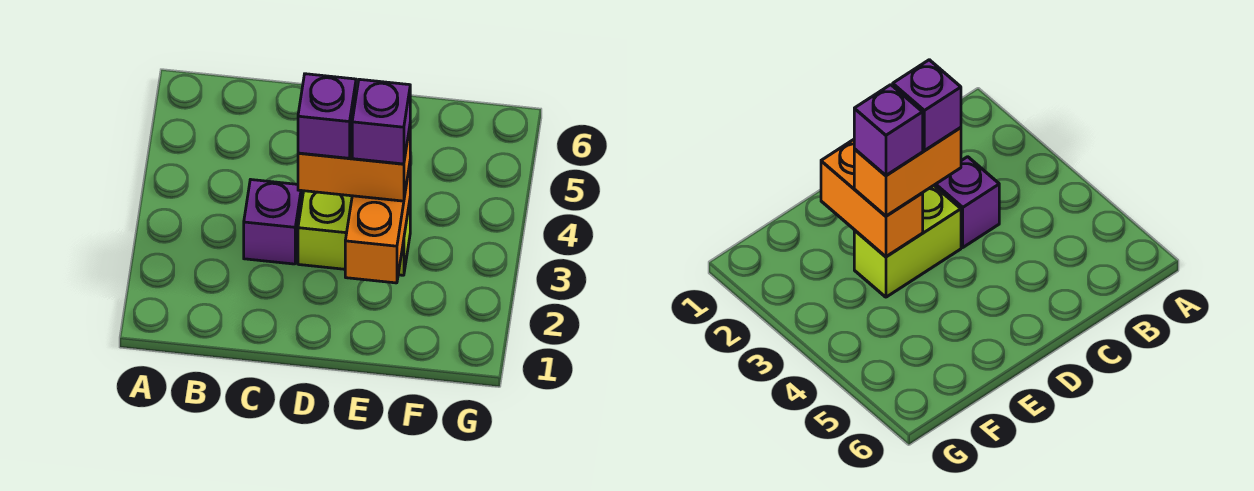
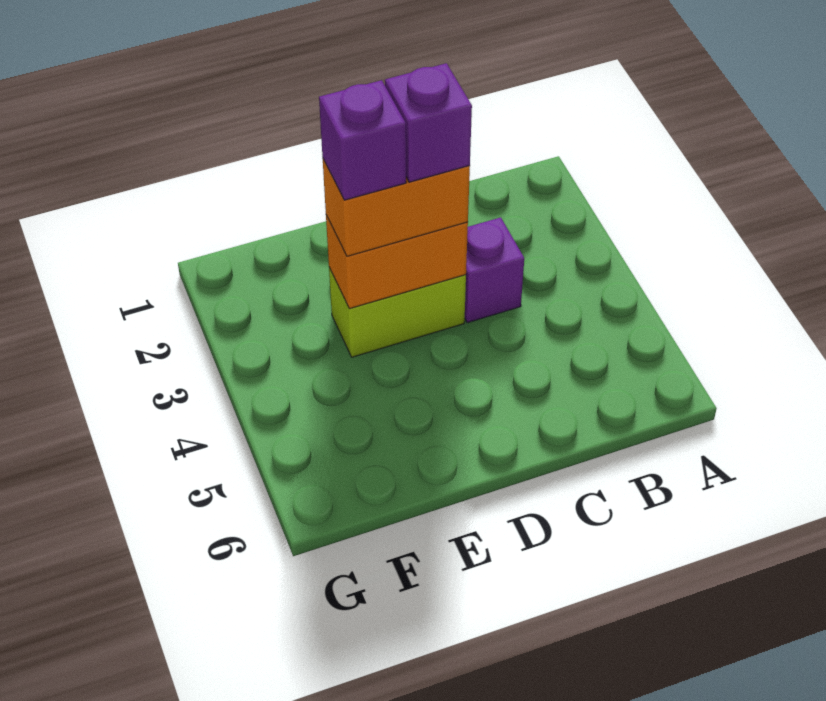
orange brick E2:E3 level 2 -> orange brick D3:E3 level 2

